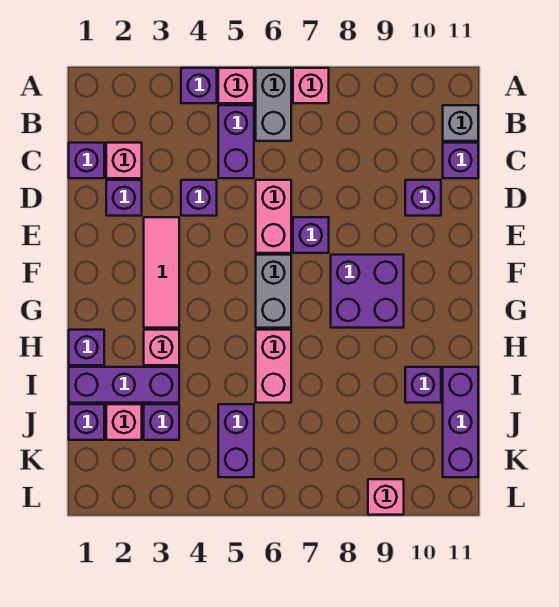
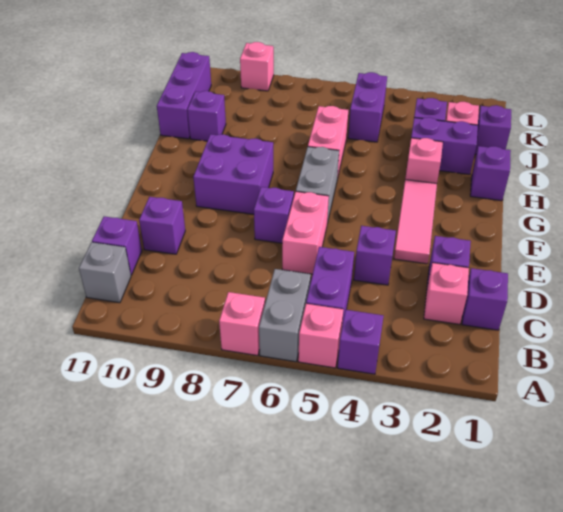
purple brick I1:I3 level 1 -> purple brick I2:I3 level 1

